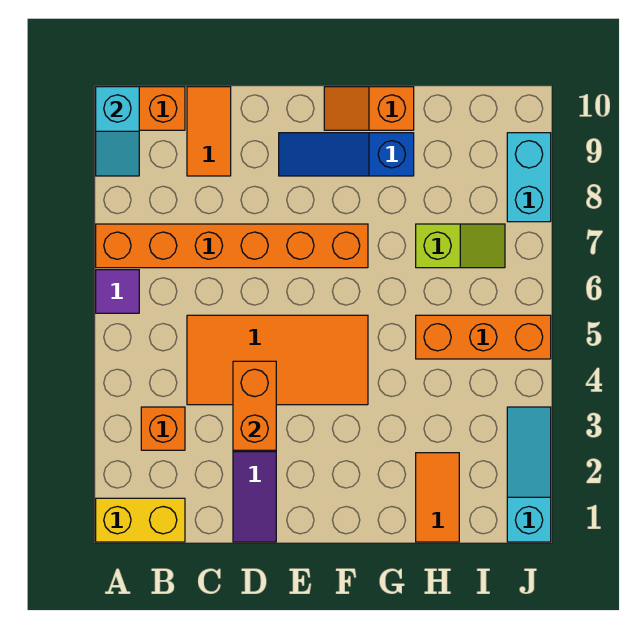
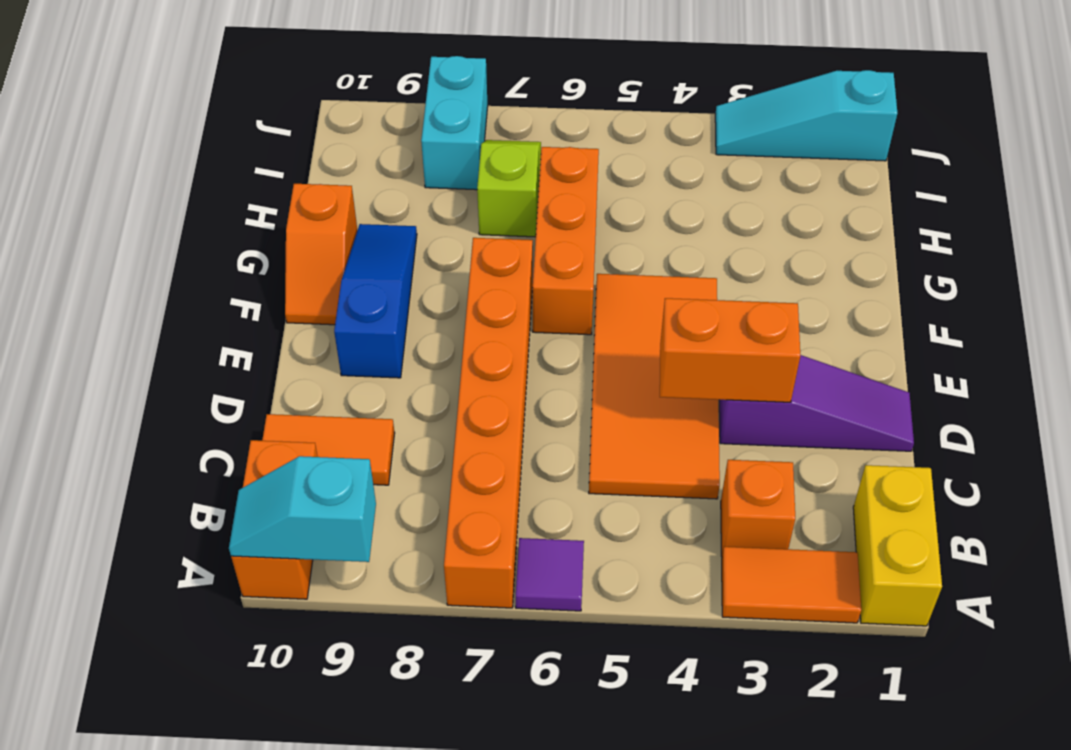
cyan slope A9:A10 level 2 top 10 -> cyan slope A9:A10 level 2 top 9
blue slope E9:G9 level 1 top G -> blue slope E9:G9 level 1 top E
orange tile H1:H2 level 1 -> orange tile A2:A3 level 1
orange brick H5:J5 level 1 -> orange brick F6:H6 level 1
cyan brick J8:J9 level 1 -> cyan brick I8:J8 level 1

